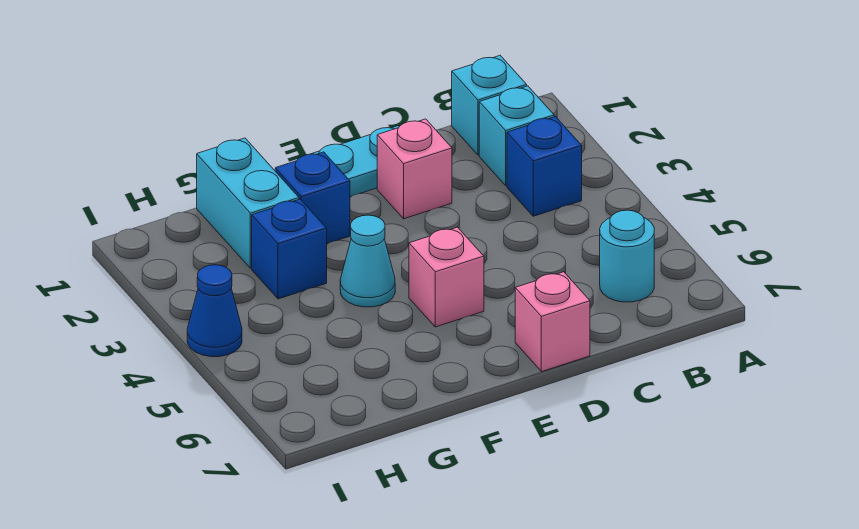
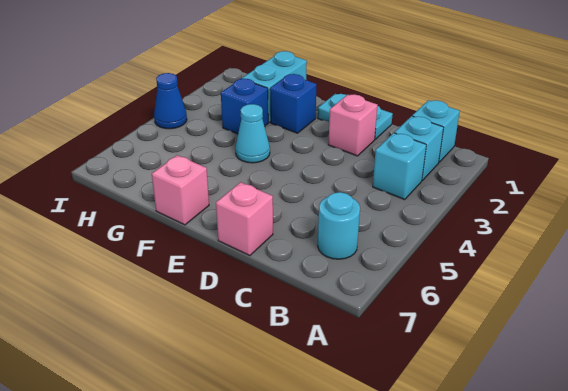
blue brick B3 level 1 -> cyan brick B3 level 1
pink brick E5 level 1 -> pink brick F7 level 1

